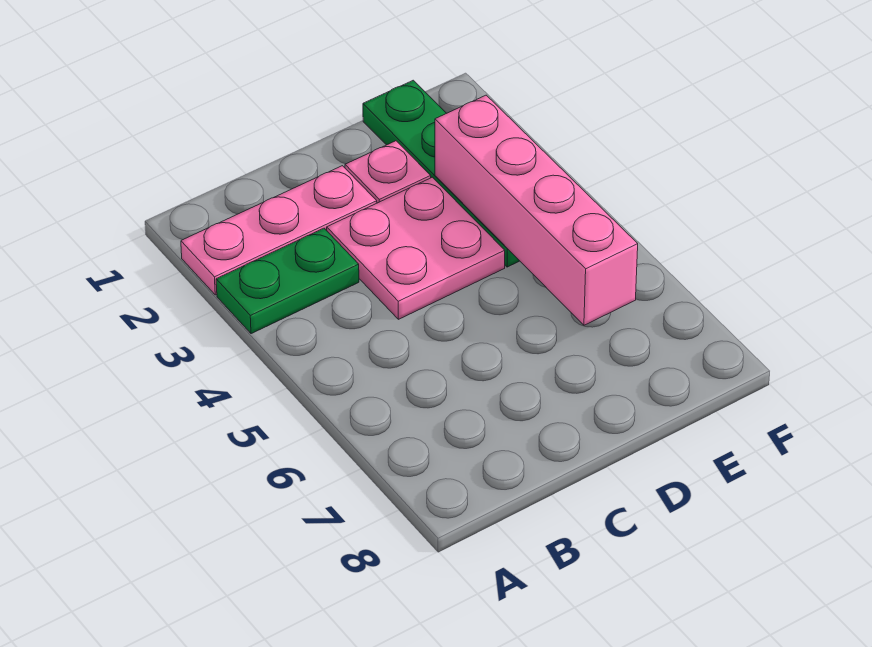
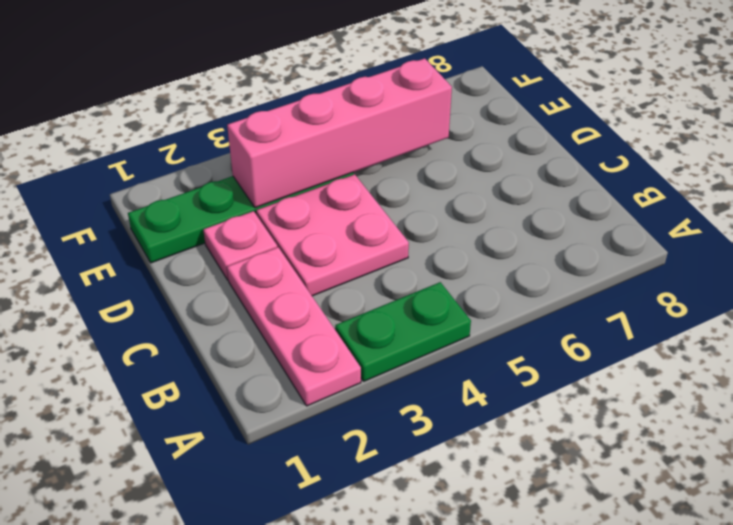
green plate A3:B3 level 1 -> green plate A3:A4 level 1

